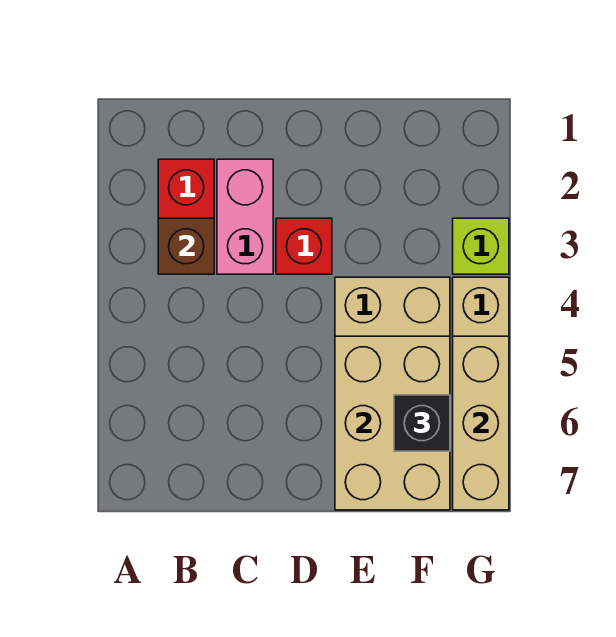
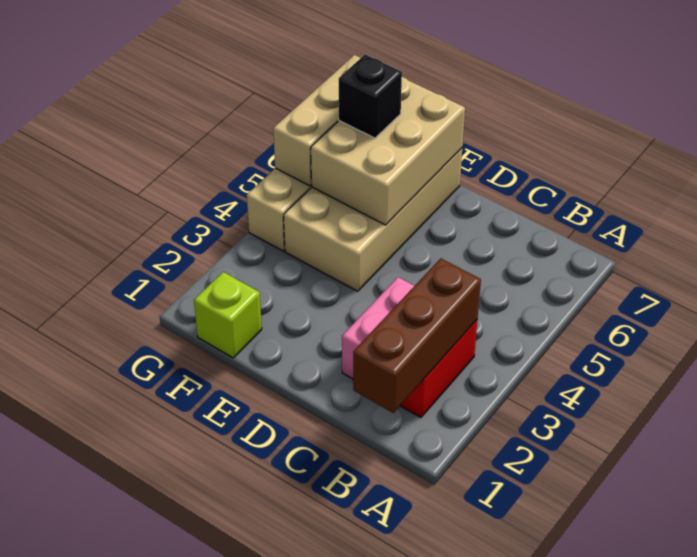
brown brick B3 level 2 -> brown brick B1:B3 level 2
red brick D3 level 1 -> none
lime brick G3 level 1 -> lime brick F1 level 1

